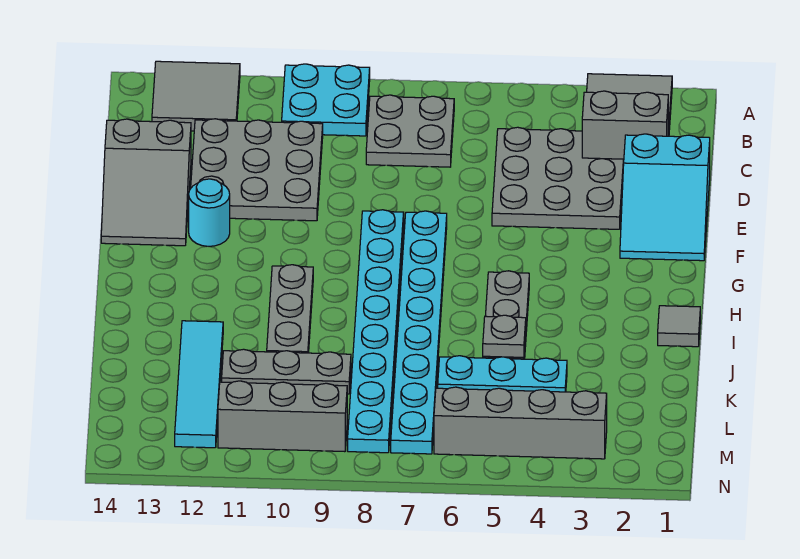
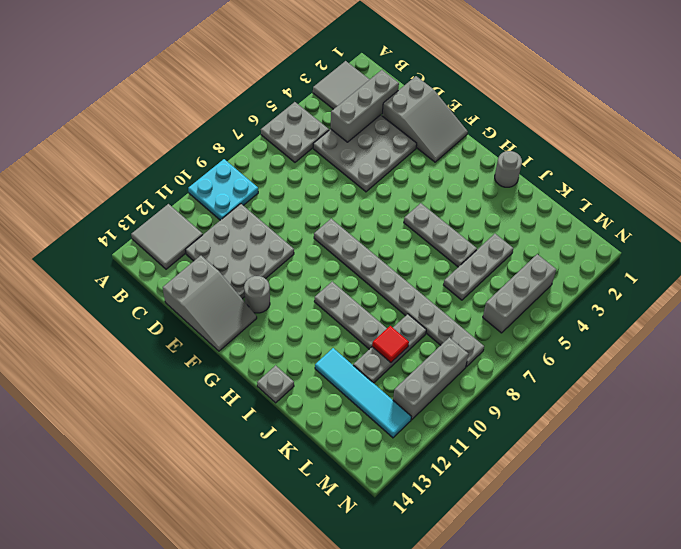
grey plate B7:C8 level 1 -> grey plate A5:B6 level 1
grey brick C2:C3 level 2 -> grey brick C2:C4 level 2
cyan slope D1:F2 level 1 top D -> grey slope D1:F2 level 1 top D
cyan plate F7:M7 level 1 -> none
cyan plate F8:M8 level 1 -> grey plate F8:M8 level 1
cyan round brick F12 level 1 -> grey round brick F12 level 1
grey tile I1 level 1 -> grey round brick I1 level 1
grey plate J5 level 2 -> grey plate I14 level 1
cyan plate K4:K6 level 1 -> grey plate K4:K6 level 1
none -> red tile K10 level 2
grey brick M3:M6 level 1 -> grey brick M4:M6 level 1

